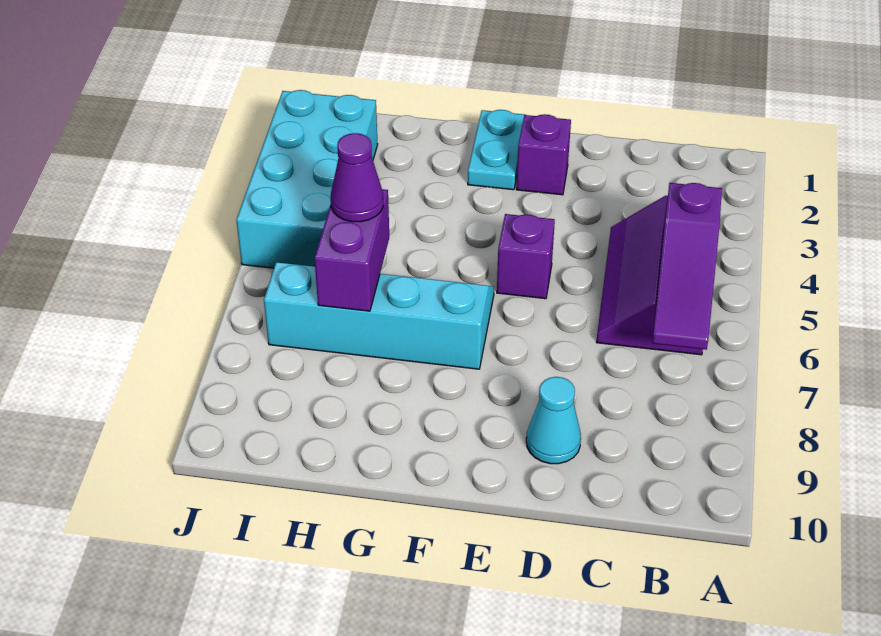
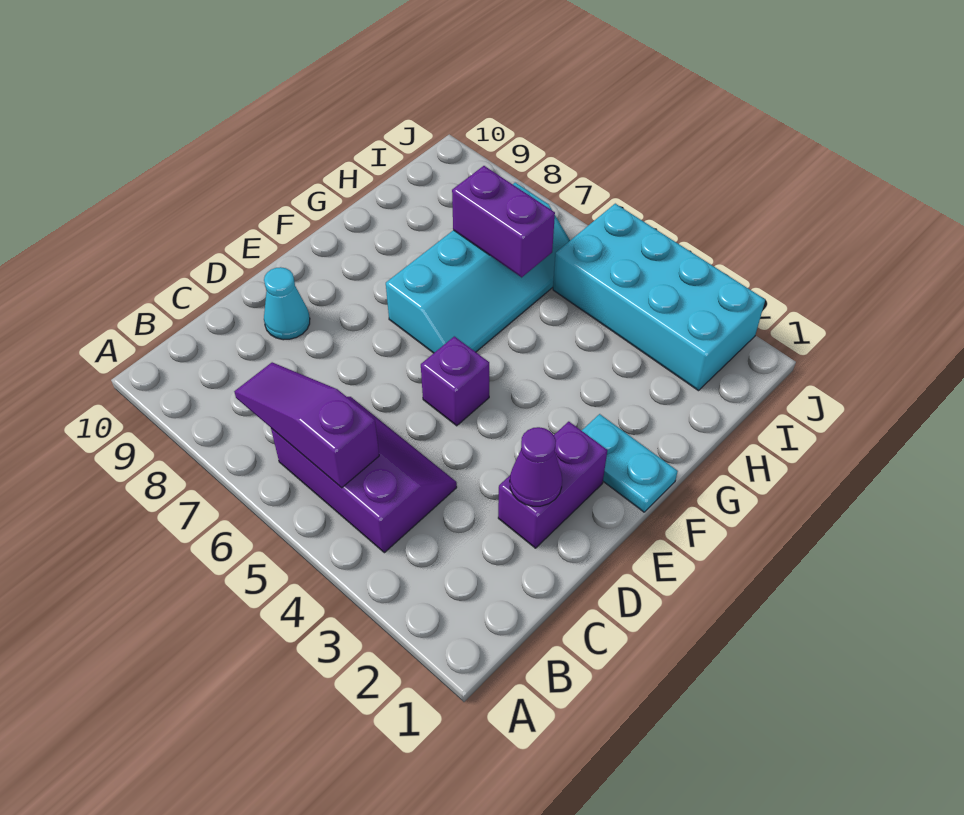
purple brick E2 level 1 -> purple brick D2:E2 level 1
purple cone H6 level 3 -> purple cone D2 level 2

